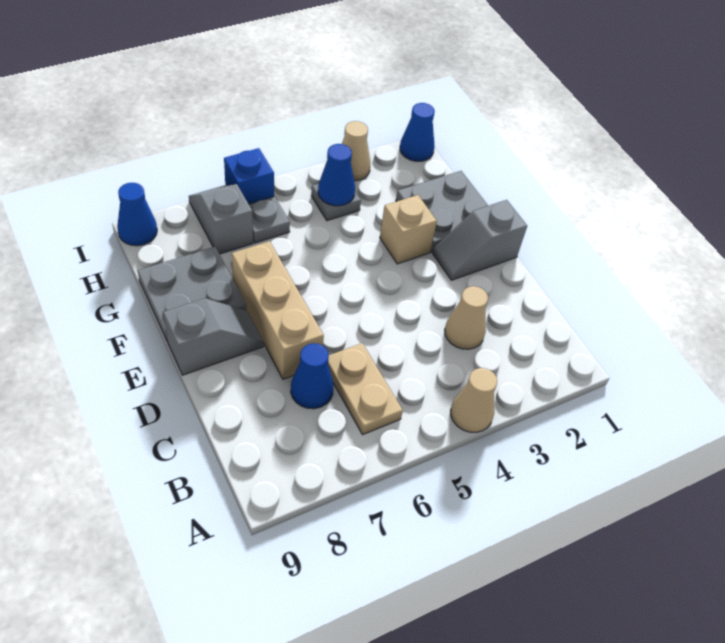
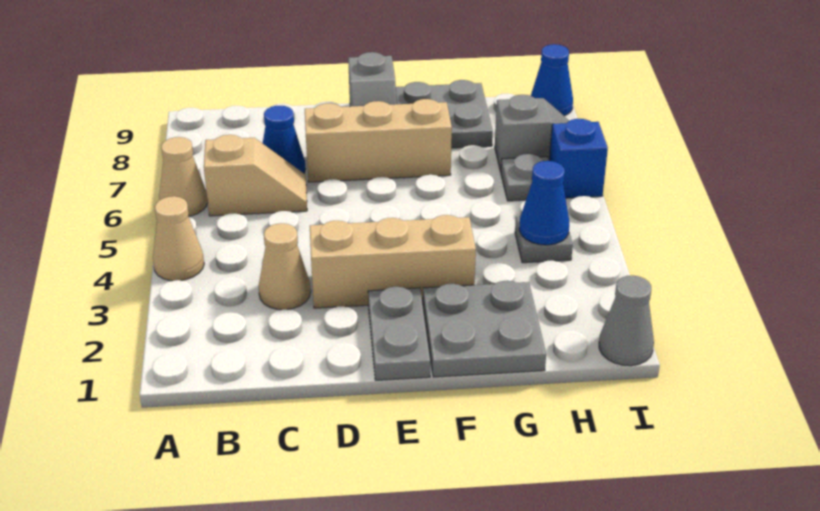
tan plate B6:C6 level 1 -> tan slope B6:C6 level 1 top B
grey slope E1:E2 level 1 top 1 -> grey plate E1:E2 level 1
tan brick F3 level 1 -> tan brick D3:F3 level 1
blue cone I1 level 1 -> grey cone I1 level 1
tan cone I3 level 1 -> tan cone A6 level 1

